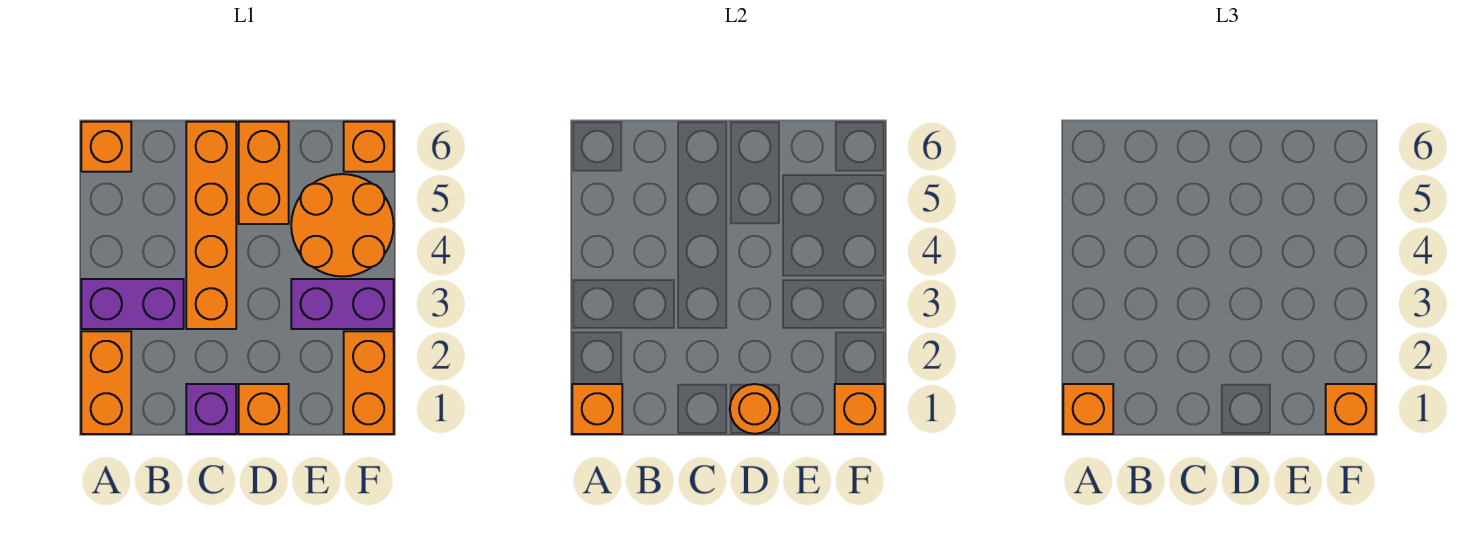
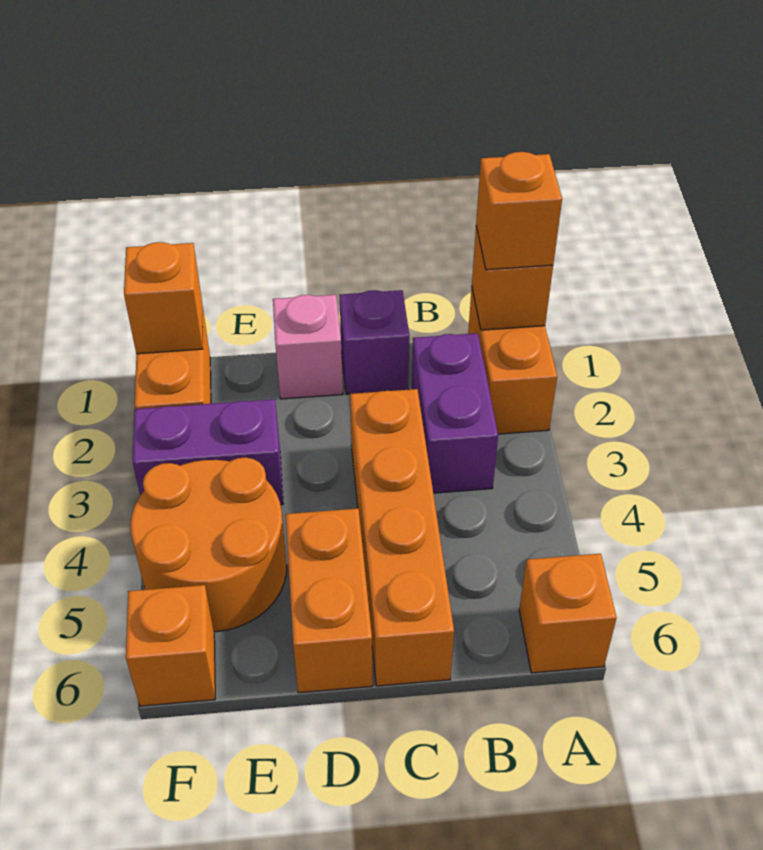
purple brick A3:B3 level 1 -> purple brick B2:B3 level 1
orange brick D1 level 1 -> pink brick D1 level 1
orange round brick D1 level 2 -> none
orange brick F1 level 3 -> none

